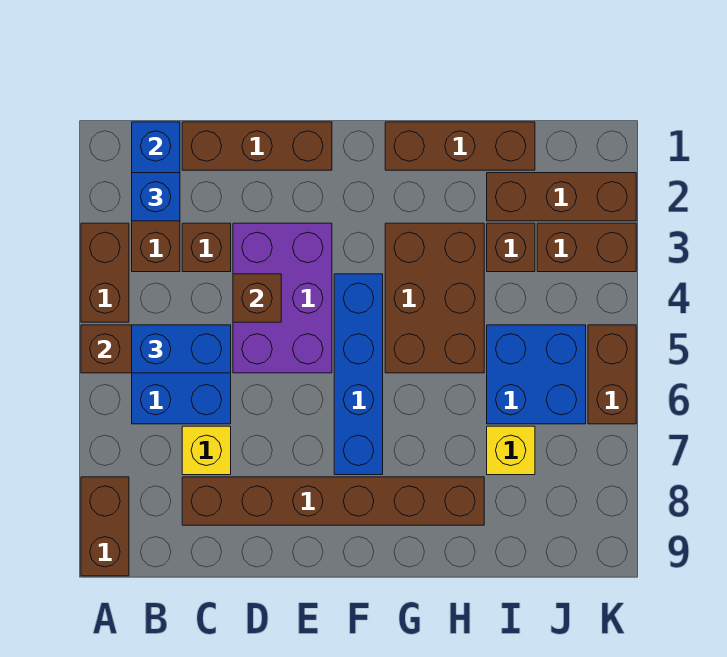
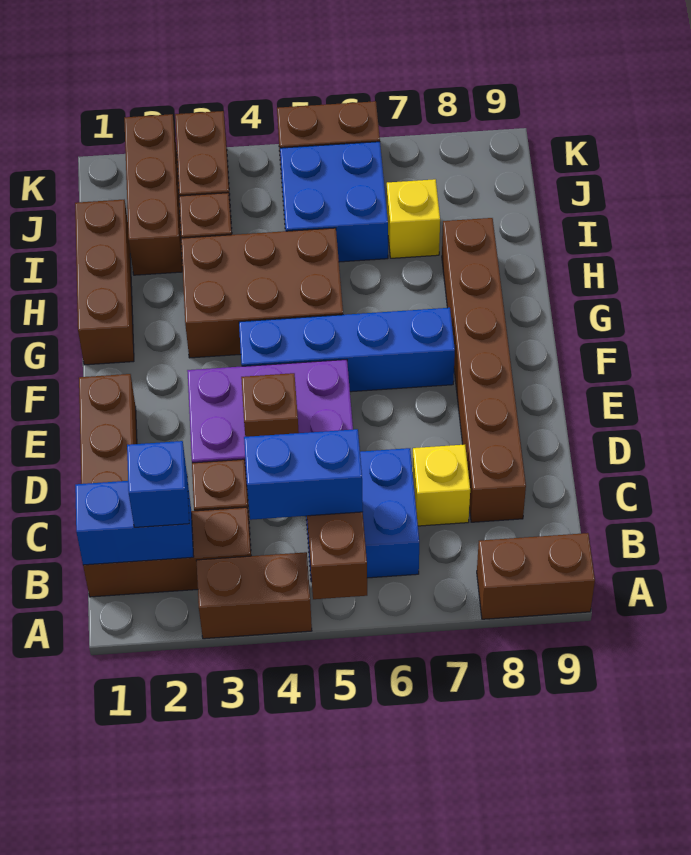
blue brick B5:C5 level 3 -> blue brick B4:B5 level 3

